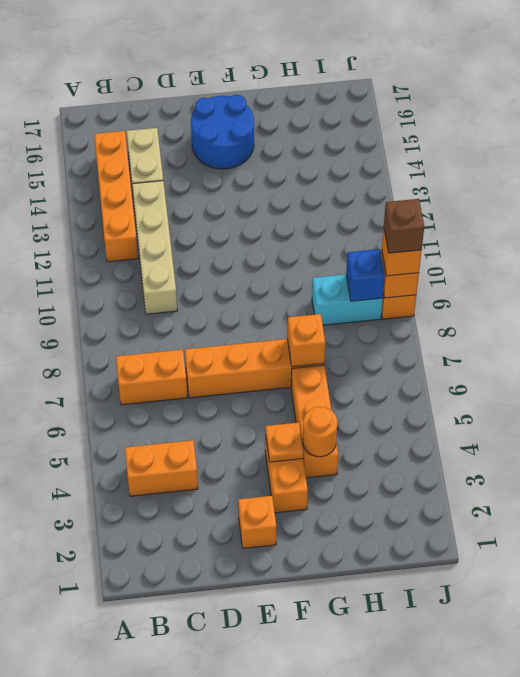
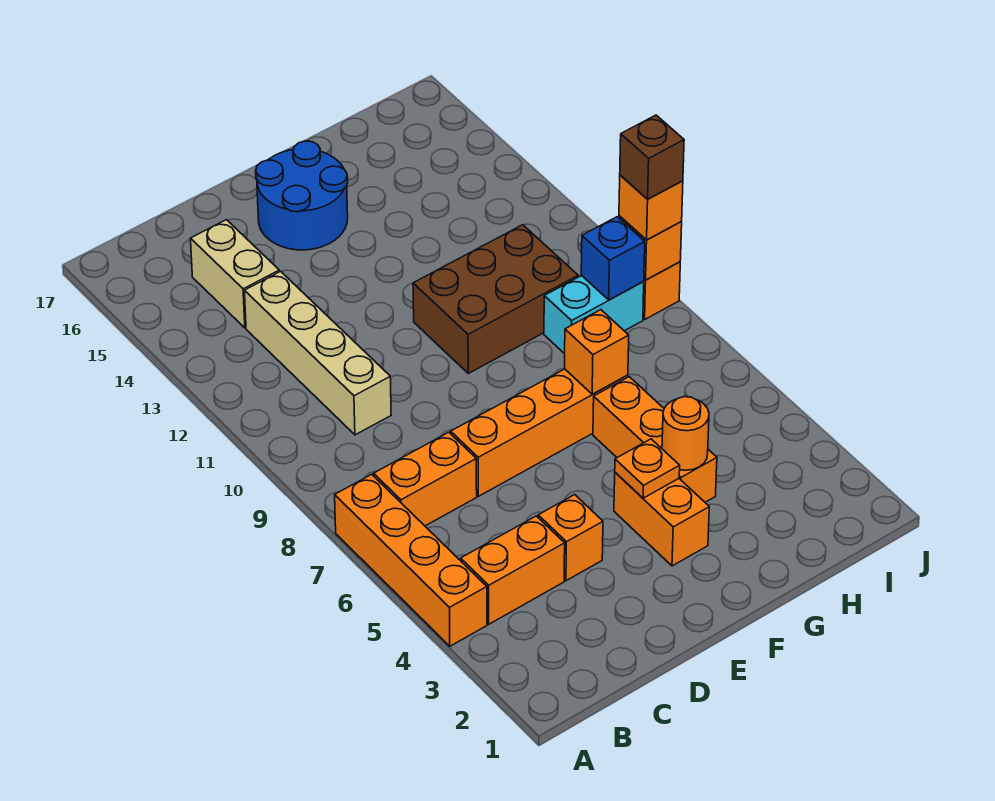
orange brick B12:B15 level 1 -> orange brick A4:A7 level 1
orange brick E2 level 1 -> orange brick D4 level 1
none -> brown brick F10:H11 level 1

